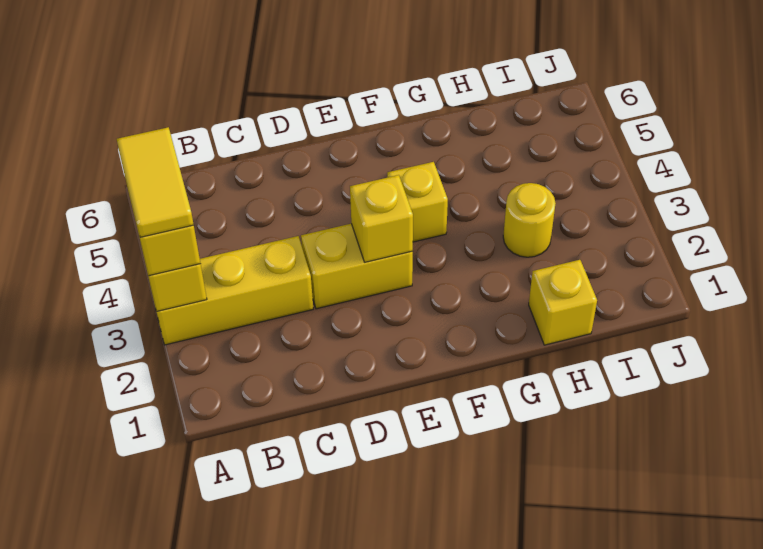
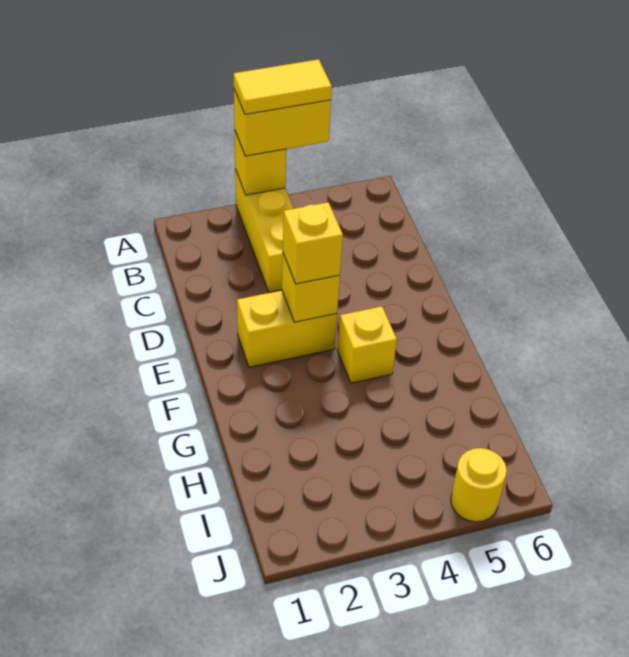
yellow brick D3:E3 level 1 -> yellow brick E2:E3 level 1
yellow brick H1 level 1 -> yellow brick E3 level 3
yellow round brick H3 level 1 -> yellow round brick J5 level 1

